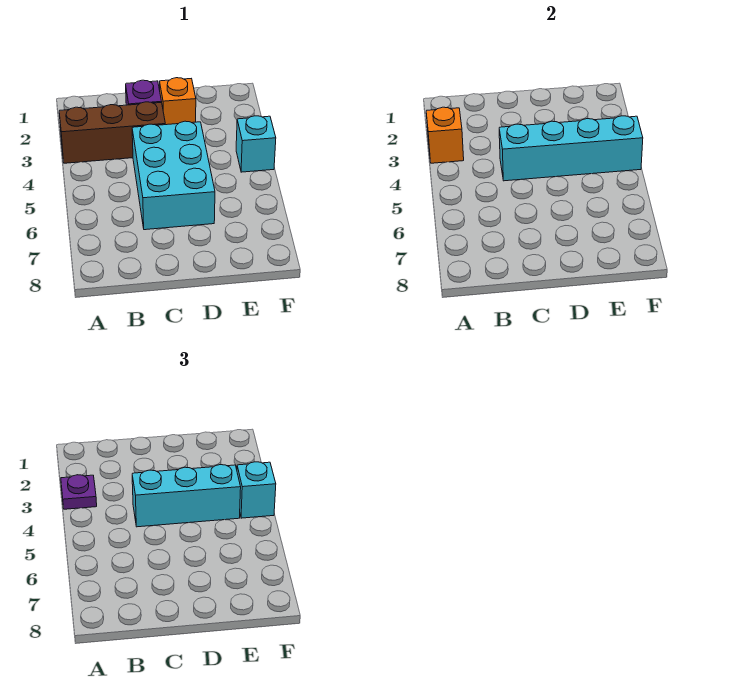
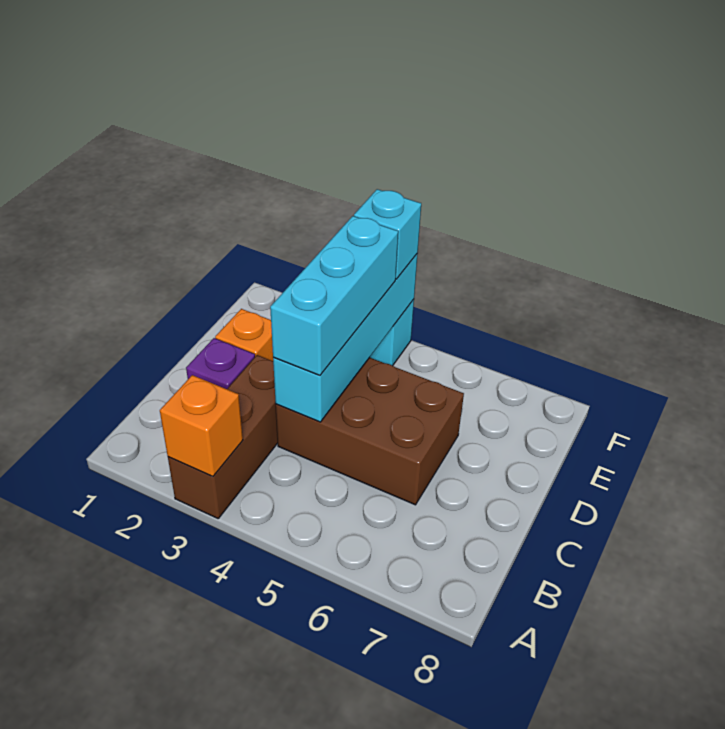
purple plate A3 level 3 -> none
cyan brick C4:D6 level 1 -> brown brick C4:D6 level 1

